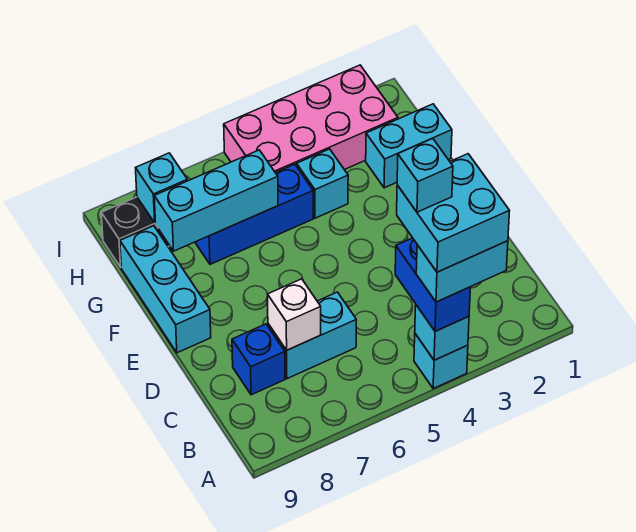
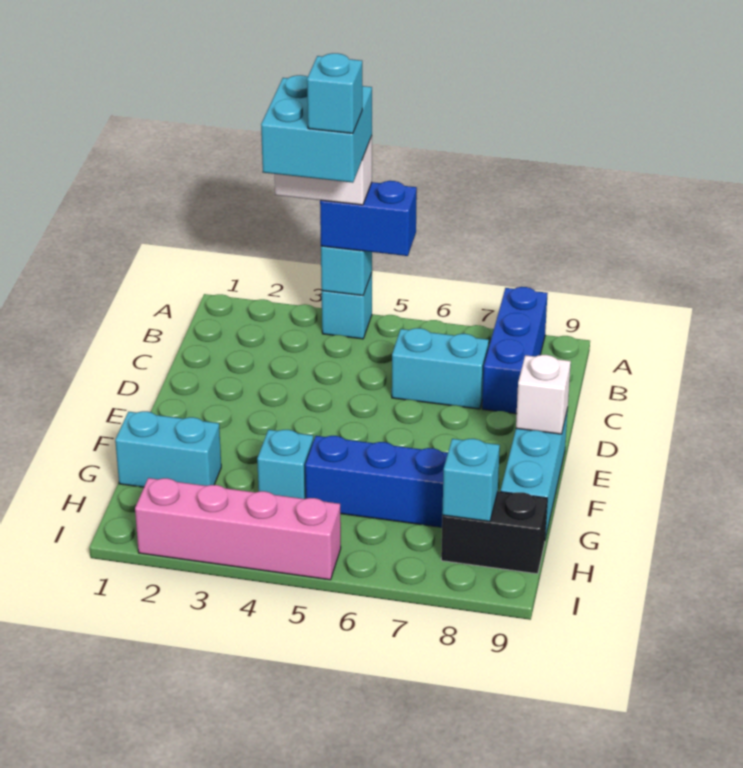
cyan brick A3:A4 level 4 -> white brick A3:A4 level 4
blue brick A4:B4 level 3 -> blue brick A4:A5 level 3
white brick C7 level 2 -> white brick E9 level 2
blue brick C8 level 1 -> blue brick A8:C8 level 1
cyan brick G6:G8 level 2 -> none
pink brick H2:I5 level 1 -> pink brick I2:I5 level 1

